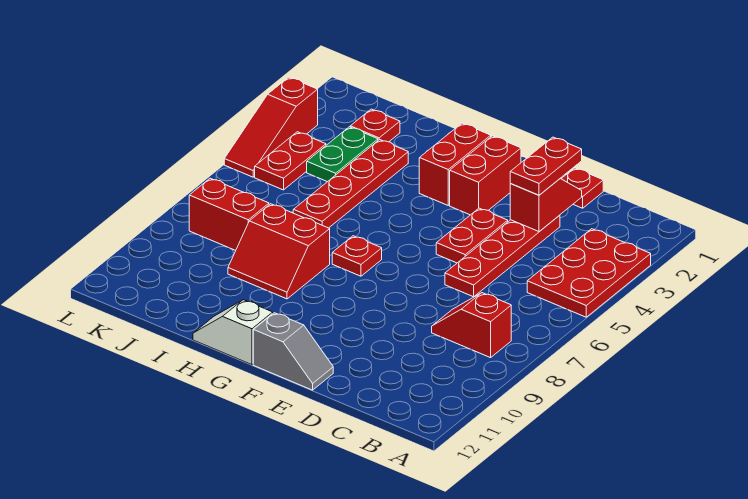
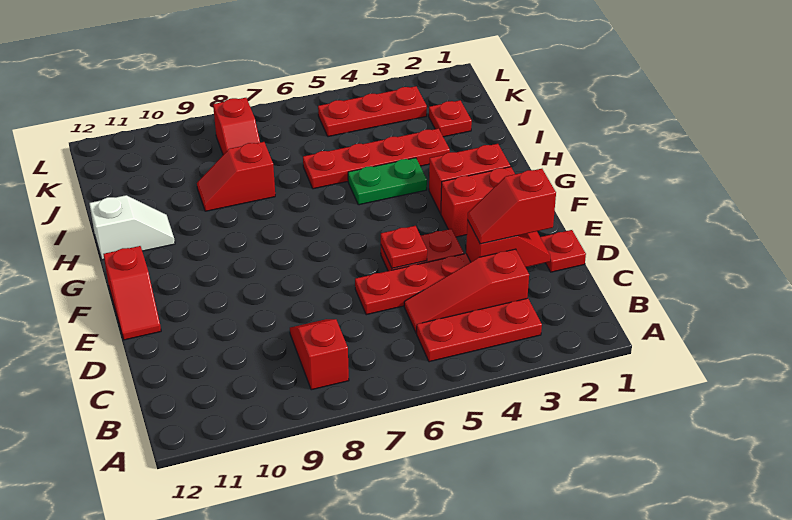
red plate A3:B5 level 1 -> red plate B3:B5 level 1
red plate D2:D3 level 3 -> red slope D2:D3 level 3 top 2
grey slope E12:F12 level 1 top F -> red slope E12:F12 level 1 top F
red plate G7 level 1 -> red plate E5 level 2
white slope G12:H12 level 1 top G -> white slope H11:H12 level 1 top 12
red slope H8:I9 level 1 top 8 -> red slope I8:I9 level 1 top 8
green plate J3:J4 level 1 -> green plate H4:H5 level 1
red brick J8:K8 level 1 -> red slope J8:K8 level 1 top K
red plate K4:K5 level 1 -> red plate K3:K5 level 1
red slope L3:L5 level 1 top 3 -> red slope C3:C5 level 1 top 3

